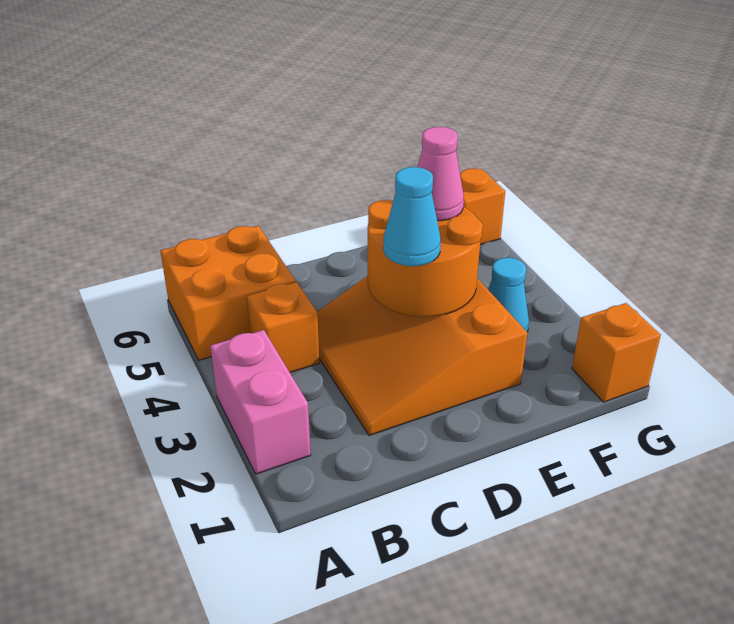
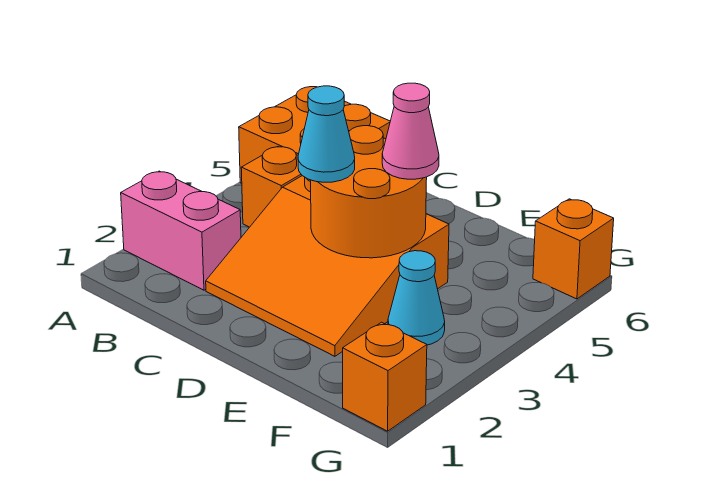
pink brick A2:A3 level 1 -> pink brick A2:B2 level 1
orange slope C2:E4 level 1 top E -> orange slope C2:E4 level 1 top 4

